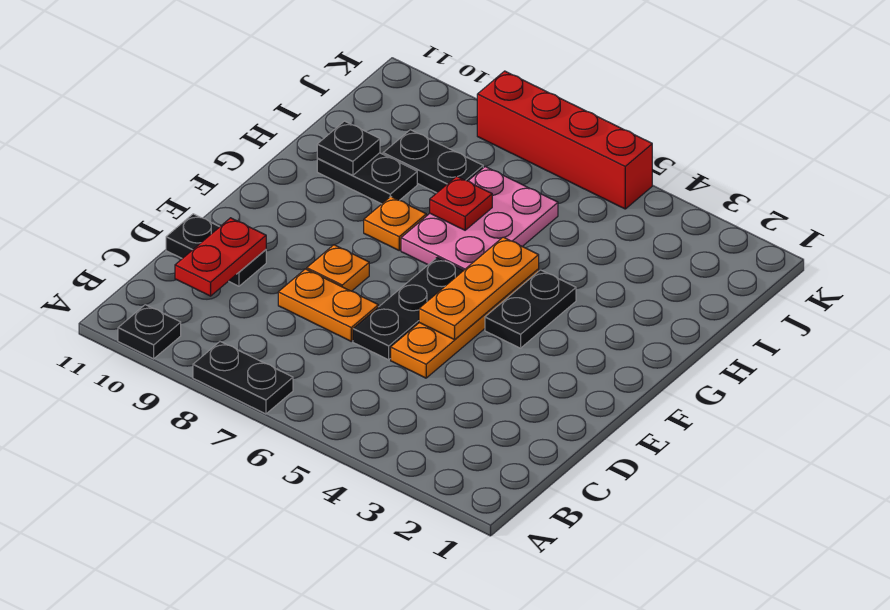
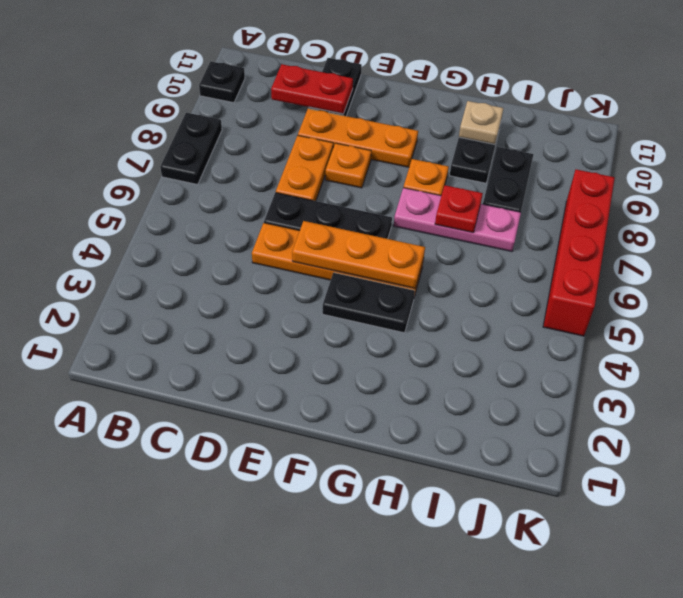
none -> orange plate D9:F9 level 1
pink plate G6:I7 level 1 -> pink plate G7:I7 level 1
black plate H10 level 2 -> tan plate H10 level 2

